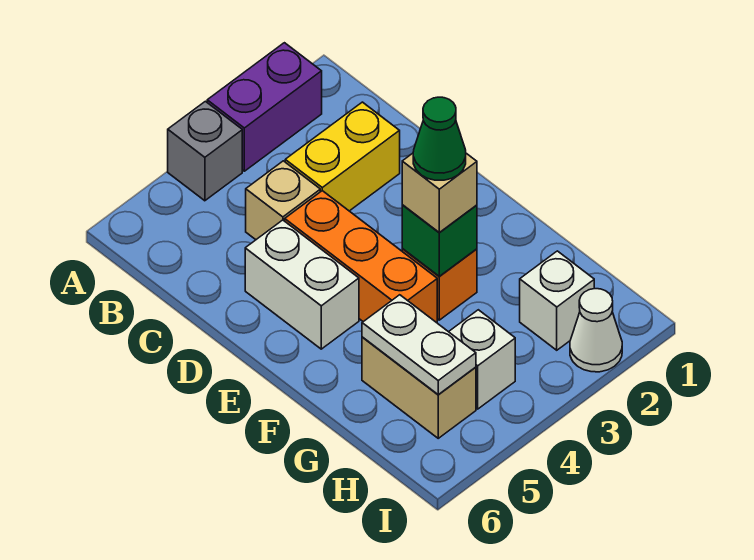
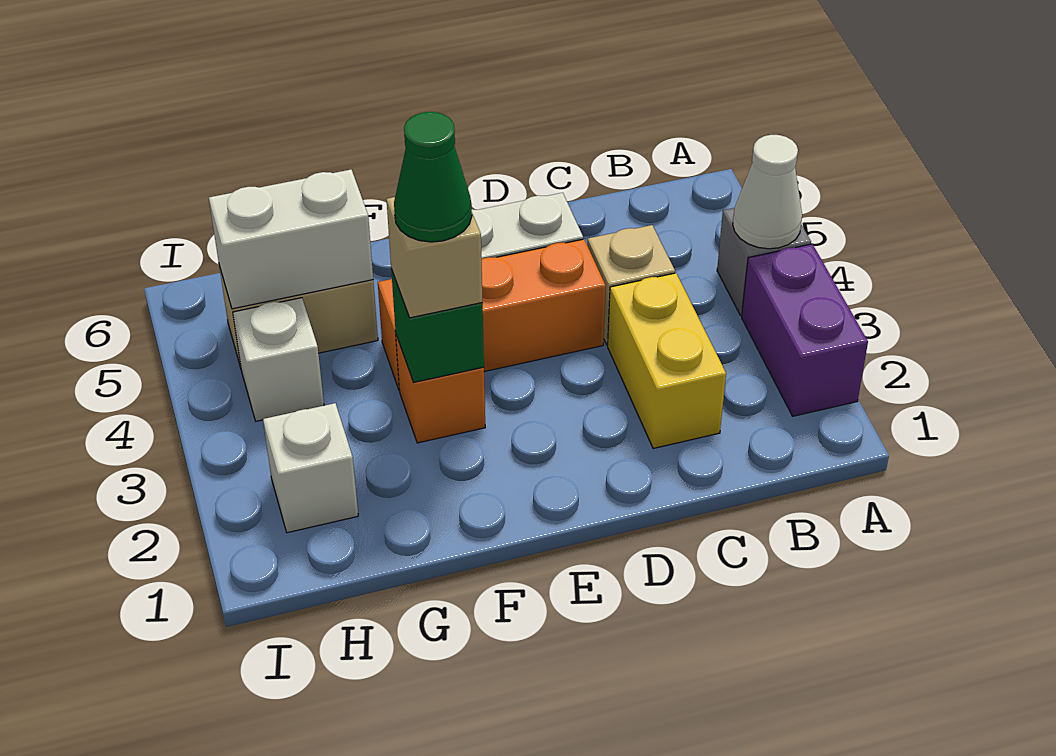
white plate G5:H5 level 2 -> white brick G5:H5 level 2
white cone I2 level 1 -> white cone A4 level 2

